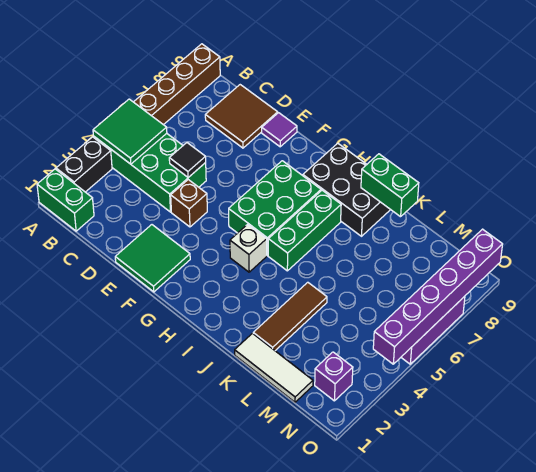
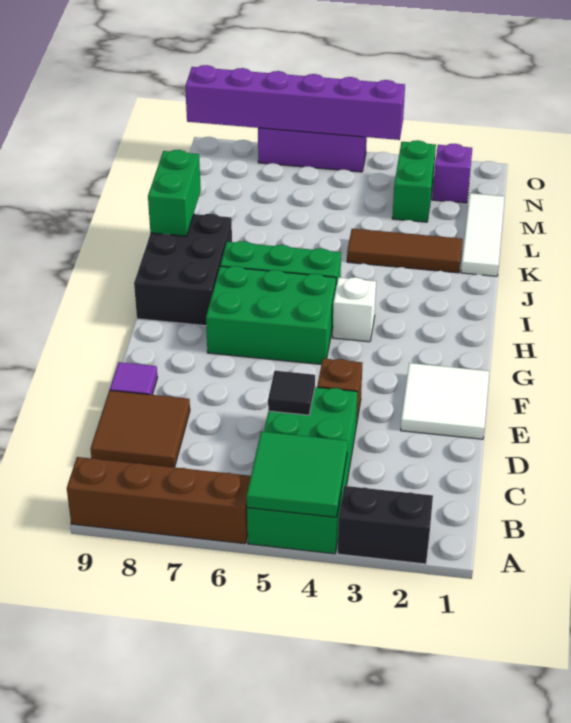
green brick A1:B1 level 1 -> green brick M3:N3 level 1
green tile E1:F2 level 1 -> white tile E1:F2 level 1

